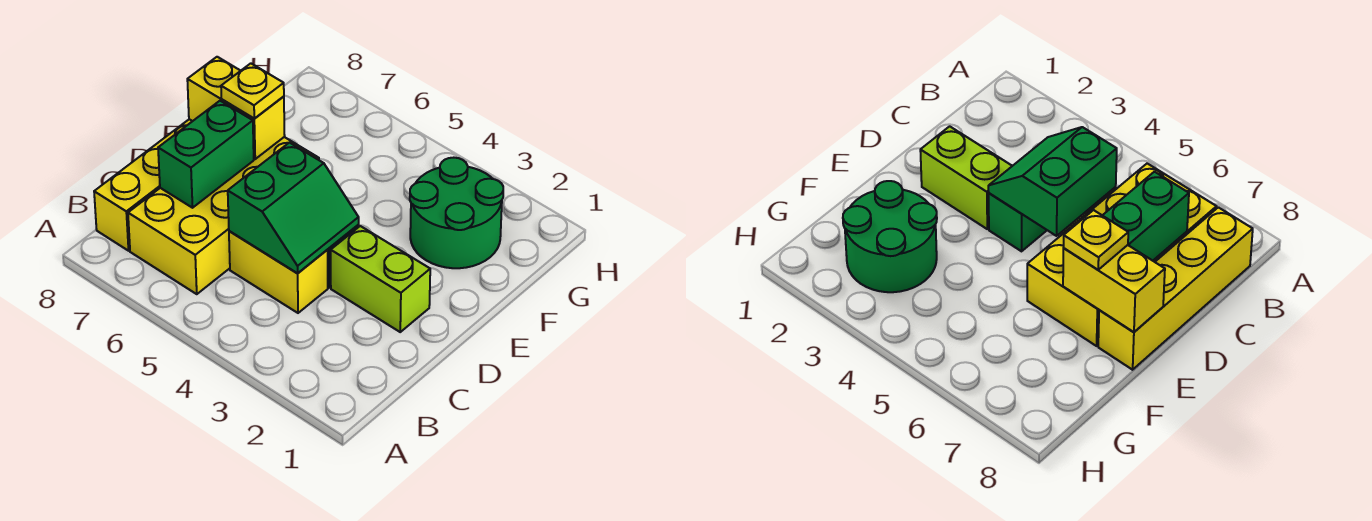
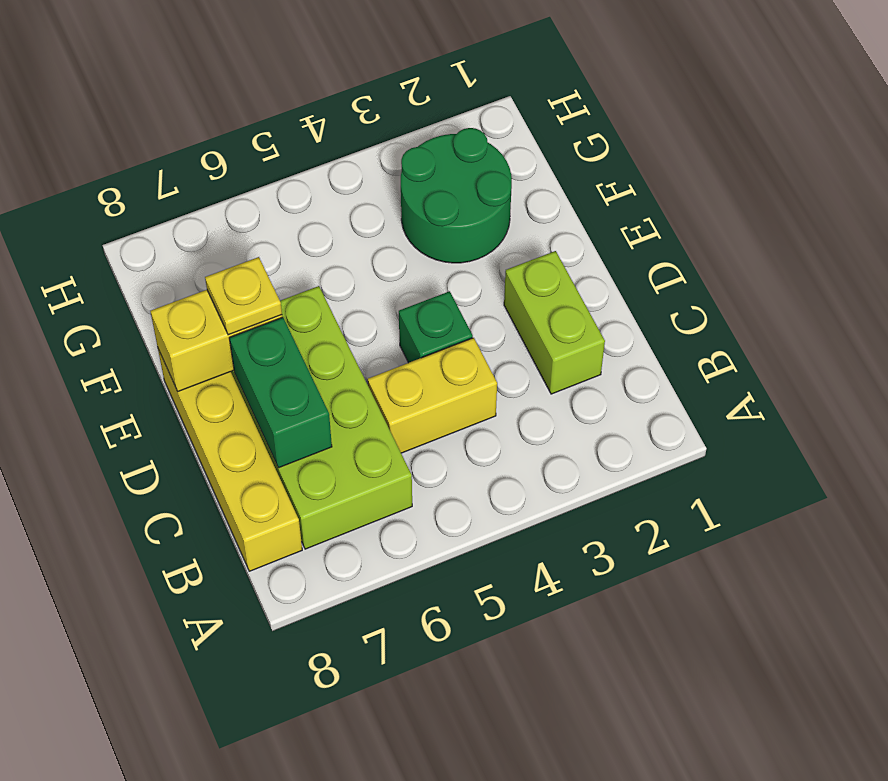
yellow brick B6:E7 level 1 -> lime brick B6:E7 level 1
green slope C4:D5 level 2 top 5 -> none
lime brick D2:D3 level 1 -> lime brick C2:D2 level 1

